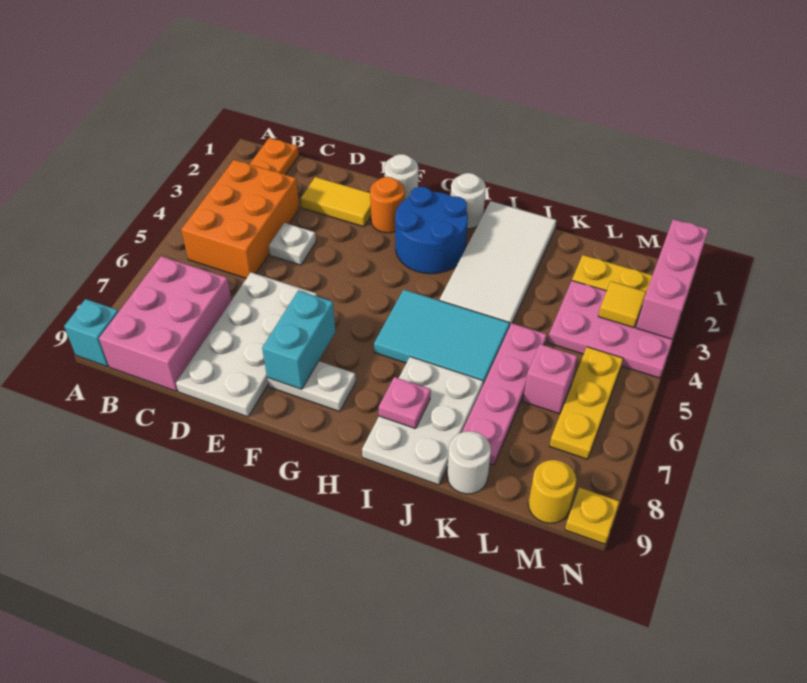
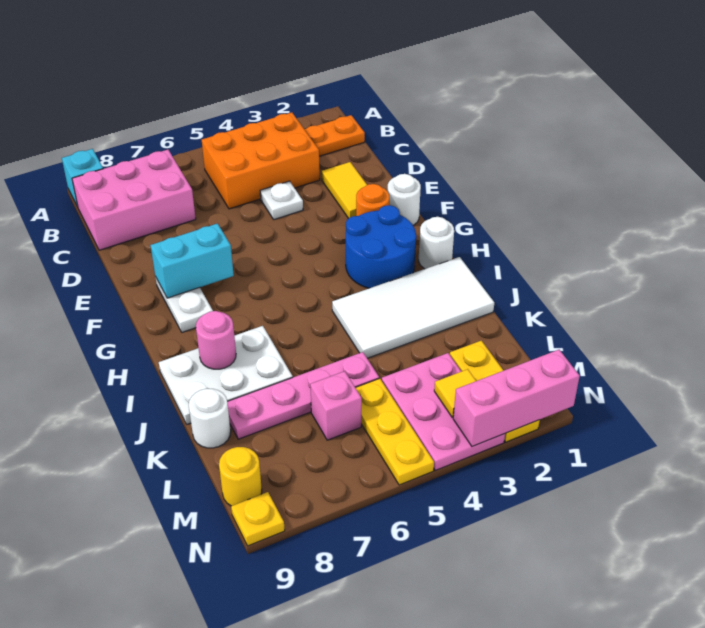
white plate D6:E9 level 1 -> none
cyan tile H5:J6 level 1 -> none
pink plate I8 level 2 -> pink round brick I8 level 2
yellow plate M5:M7 level 1 -> yellow plate L5:N5 level 1

